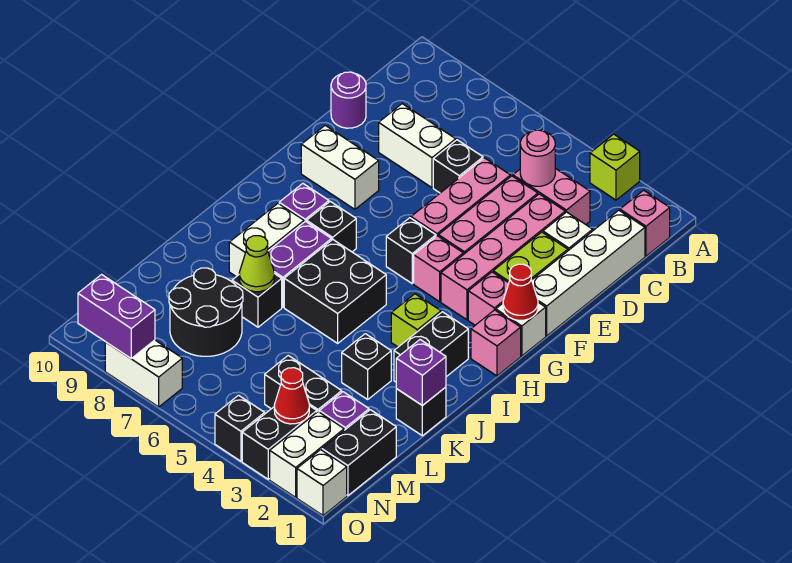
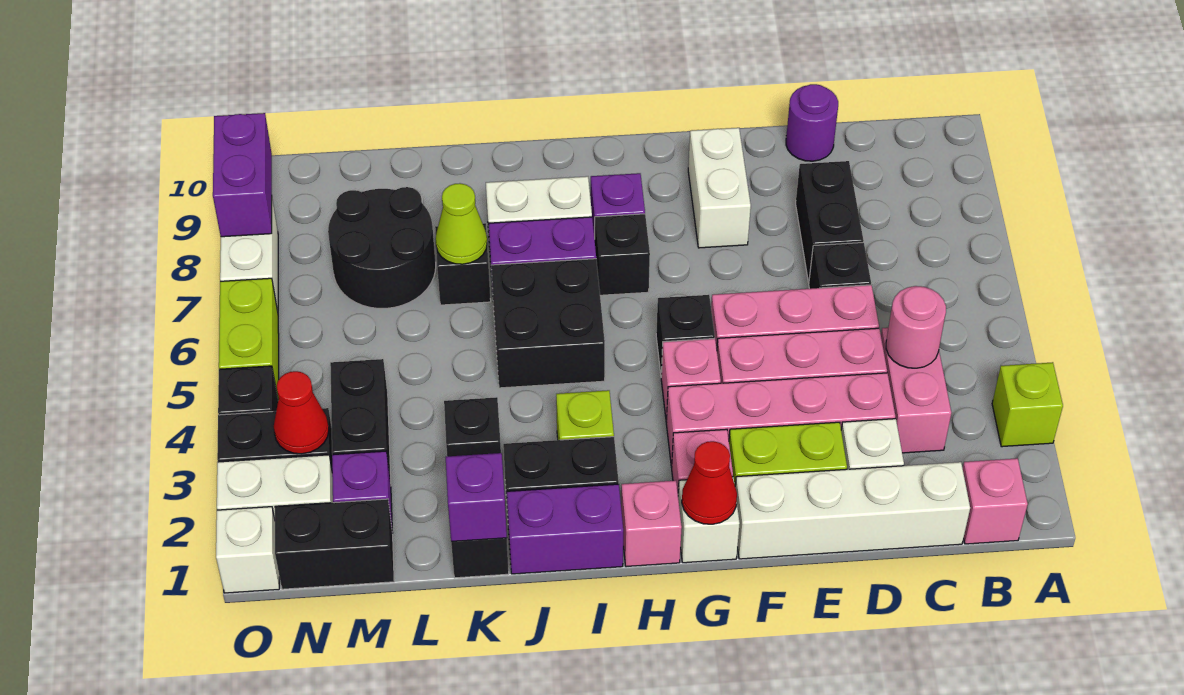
white brick D7:D8 level 1 -> black brick D7:D8 level 1
none -> purple brick I1:J1 level 1
none -> lime brick O5:O6 level 1

